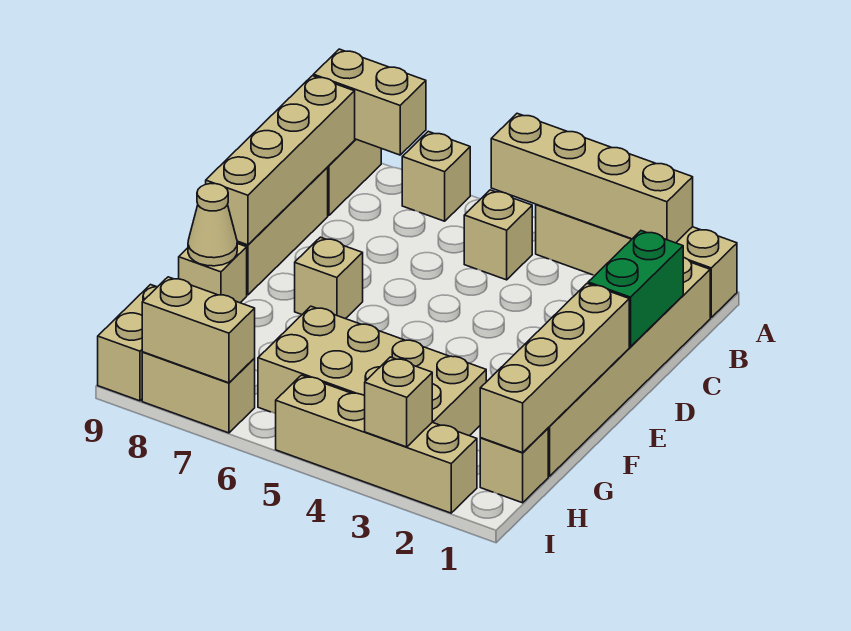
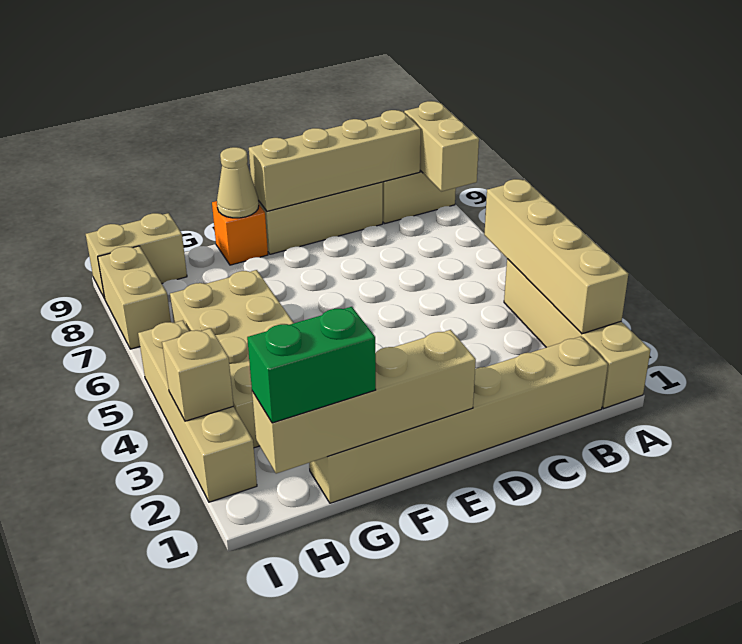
tan brick A7 level 1 -> none
tan brick B5 level 1 -> none
green brick C1:D1 level 2 -> green brick G1:H1 level 3
tan brick E7 level 1 -> none
tan brick F9 level 1 -> orange brick F9 level 1
tan brick H1 level 1 -> none
tan brick I7:I8 level 2 -> none

